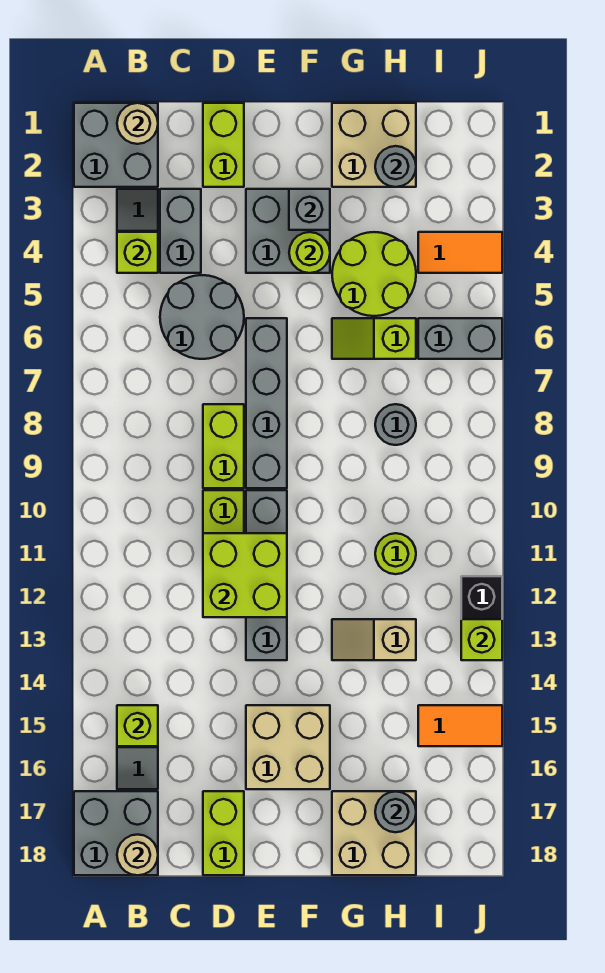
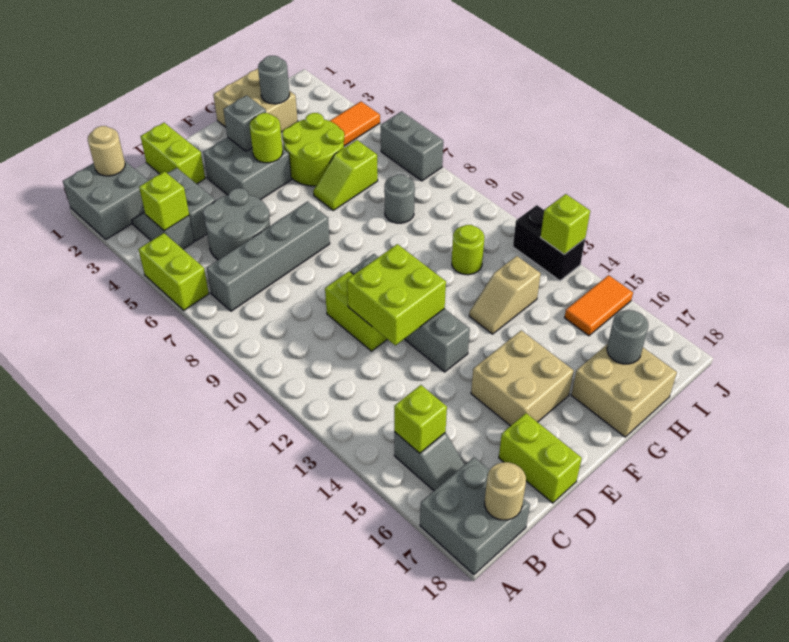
lime brick D8:D9 level 1 -> lime brick A5:A6 level 1
grey brick E6:E9 level 1 -> grey brick B7:E7 level 1
grey brick I6:J6 level 1 -> grey brick J6:J7 level 1

